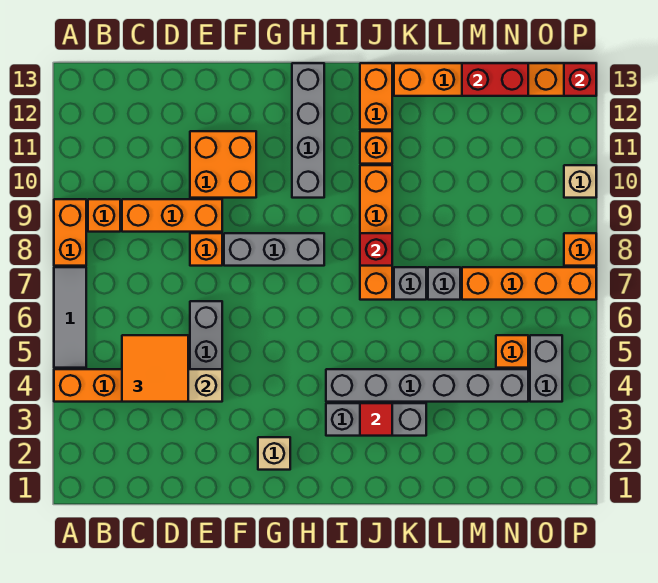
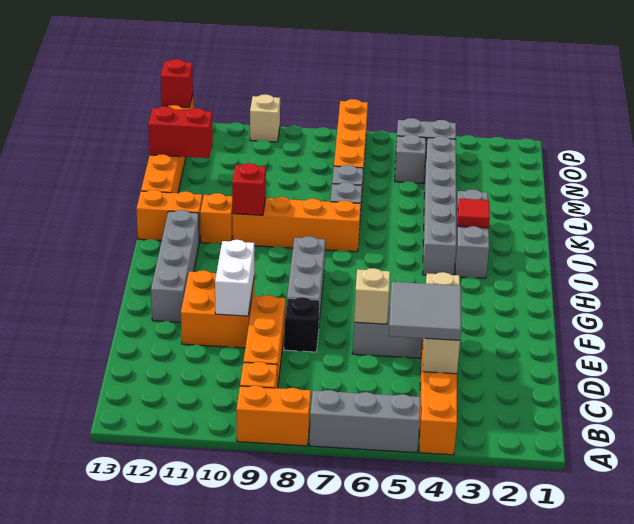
grey tile A5:A7 level 1 -> grey brick A5:A7 level 1
orange tile C4:D5 level 3 -> grey tile C4:D5 level 3
orange brick E8 level 1 -> black brick E8 level 1
none -> white brick E10:F10 level 2
tan brick G2 level 1 -> tan brick E6 level 2
grey brick H10:H13 level 1 -> grey brick F12:I12 level 1
red brick J8 level 2 -> red brick J10 level 2
red brick M13:N13 level 2 -> red brick M12:M13 level 2
orange brick N5 level 1 -> grey brick N5 level 1
orange brick P8 level 1 -> none

